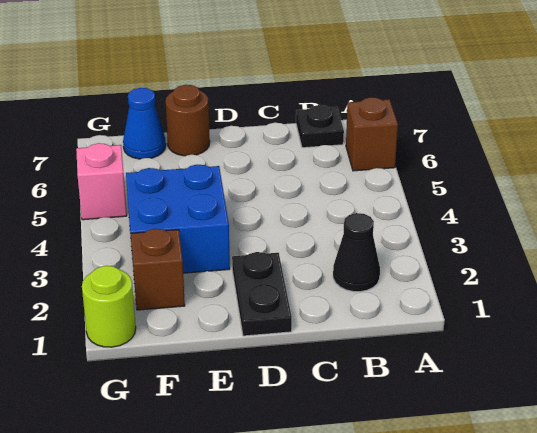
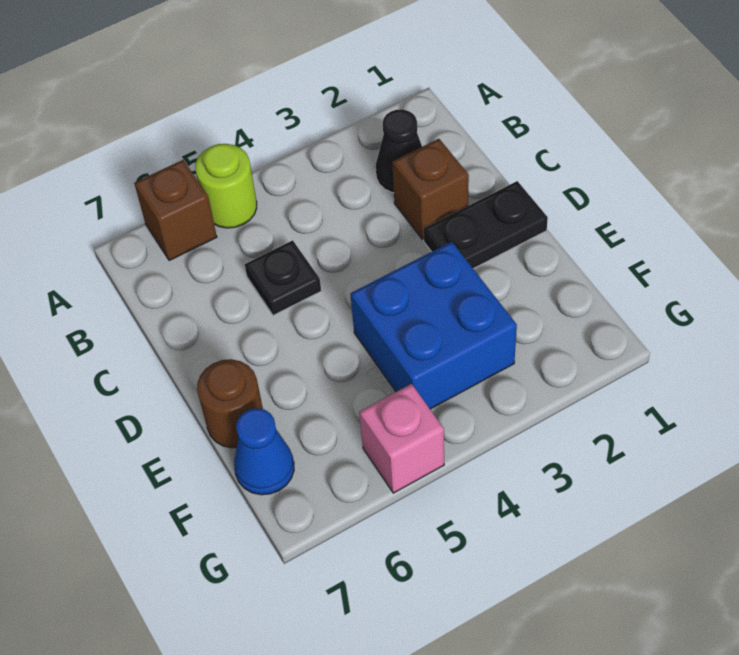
black plate B7 level 1 -> black plate C5 level 1
brown brick F2 level 1 -> brown brick C2 level 1
lime round brick G1 level 1 -> lime round brick A5 level 1

